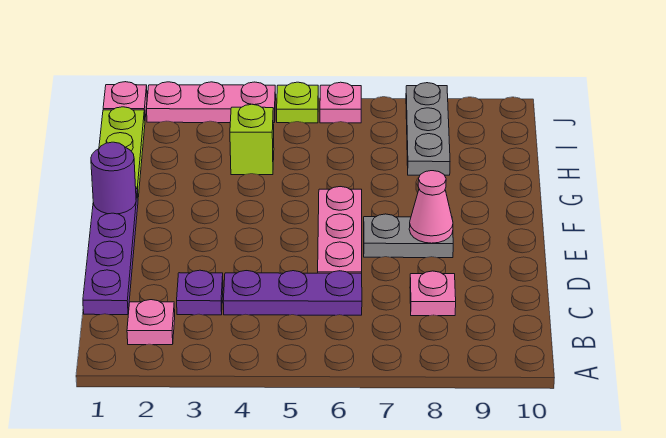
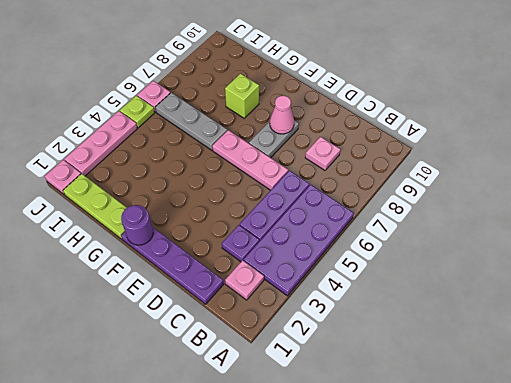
none -> purple plate A3:B6 level 1
lime brick H4 level 1 -> lime brick G8 level 1
grey plate H8:J8 level 1 -> grey plate G6:I6 level 1

